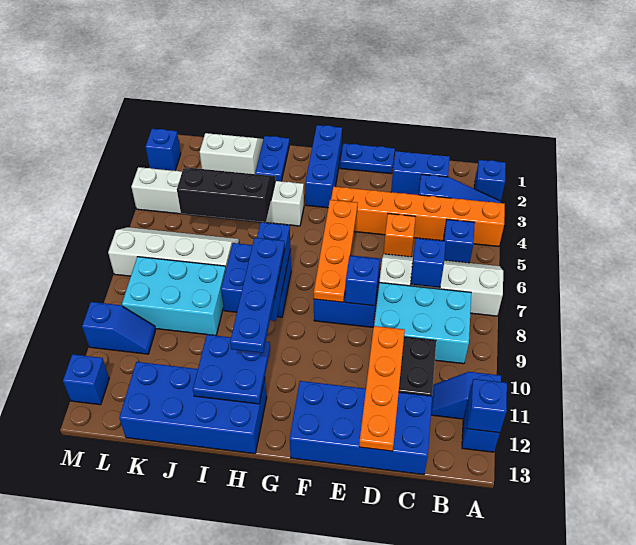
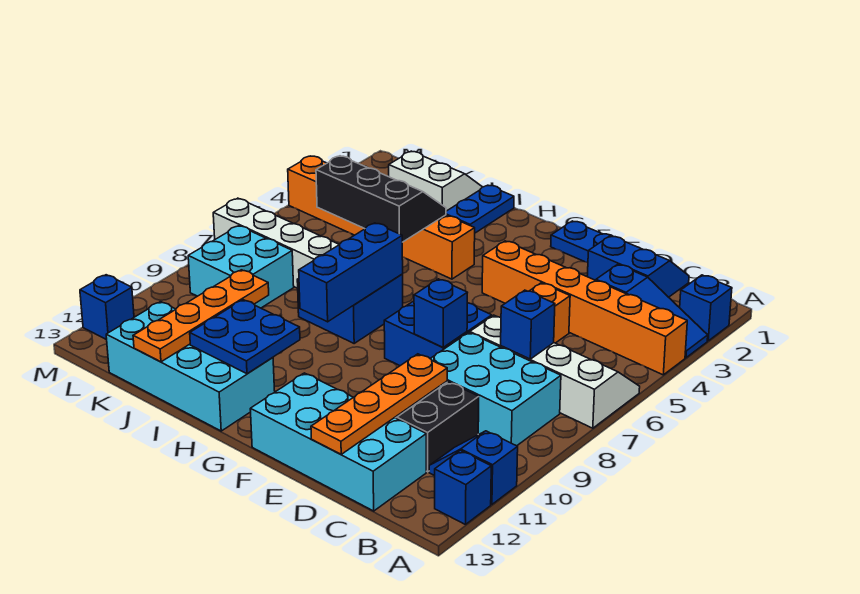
blue brick A12 level 2 -> none
blue brick B5 level 1 -> none
blue brick C12:F13 level 1 -> cyan brick C12:F13 level 1
orange plate F5:F8 level 2 -> orange plate J10:J13 level 2
blue brick G1:G3 level 1 -> none
white brick H4:M4 level 1 -> orange brick H4:M4 level 1
blue plate H8:H11 level 3 -> none
blue brick H12:K13 level 1 -> cyan brick H12:K13 level 1
cyan brick J8:L9 level 1 -> cyan brick K8:L9 level 1
blue slope L10:M10 level 1 top M -> none
blue brick M2 level 1 -> none

